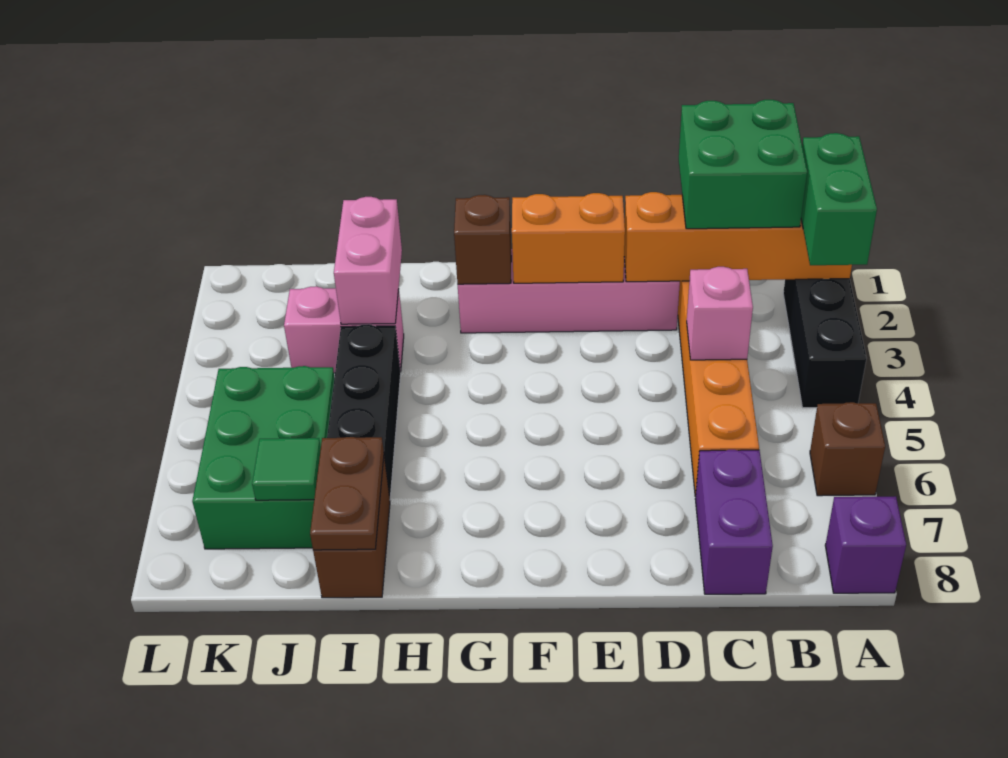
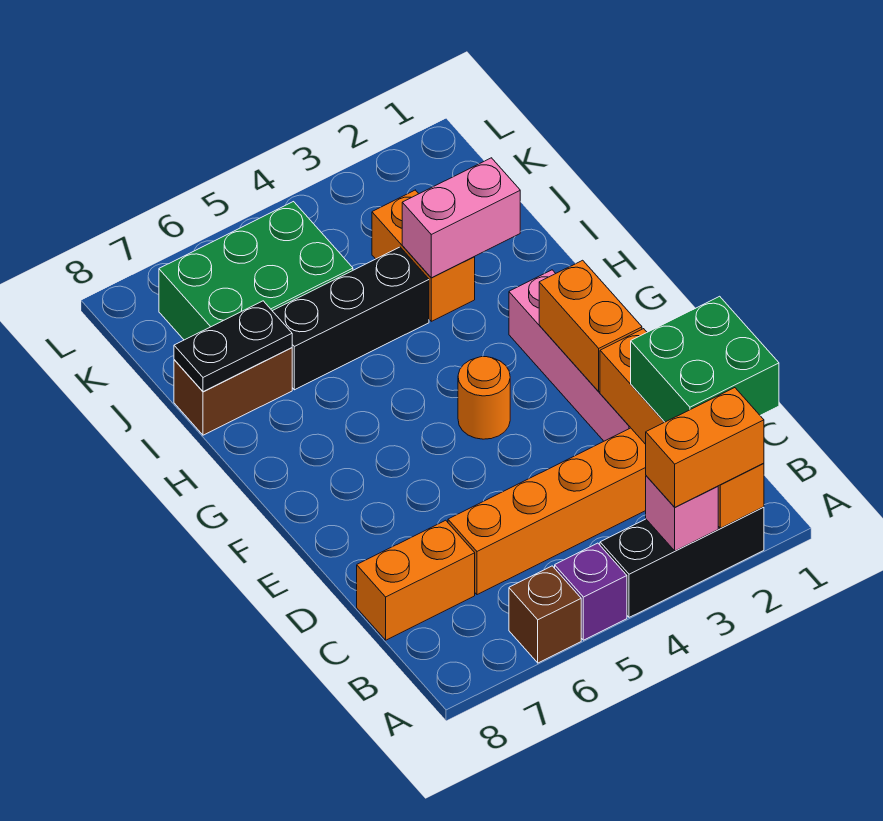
green brick A2:A3 level 3 -> orange brick A2:A3 level 3
purple brick A8 level 1 -> purple brick A5 level 1
pink brick C4 level 2 -> pink brick A3 level 2
purple brick C7:C8 level 1 -> orange brick C7:C8 level 1
none -> orange round brick F4 level 1
brown brick G2 level 2 -> none
pink brick I3:J3 level 1 -> orange brick I3:J3 level 1
brown plate I7:I8 level 2 -> black plate I7:I8 level 2
green tile J7 level 2 -> none

